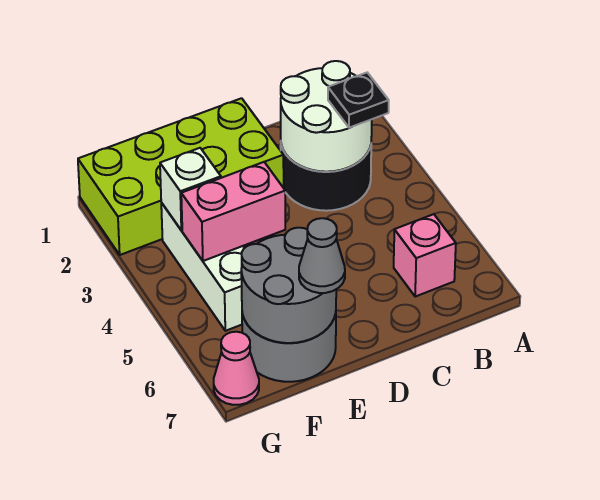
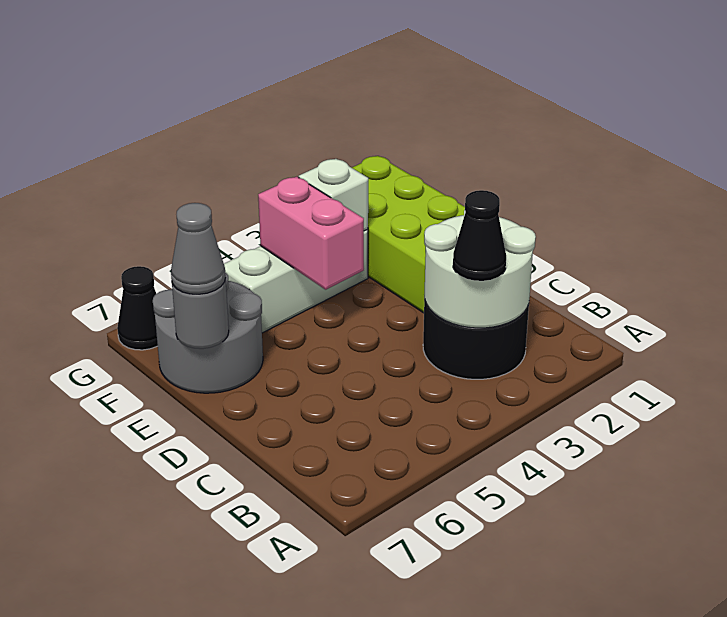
black plate B3 level 3 -> black cone B3 level 3
pink brick B6 level 1 -> none
grey round brick E6:F7 level 2 -> grey round brick E7 level 2
pink cone G7 level 1 -> black cone G7 level 1

